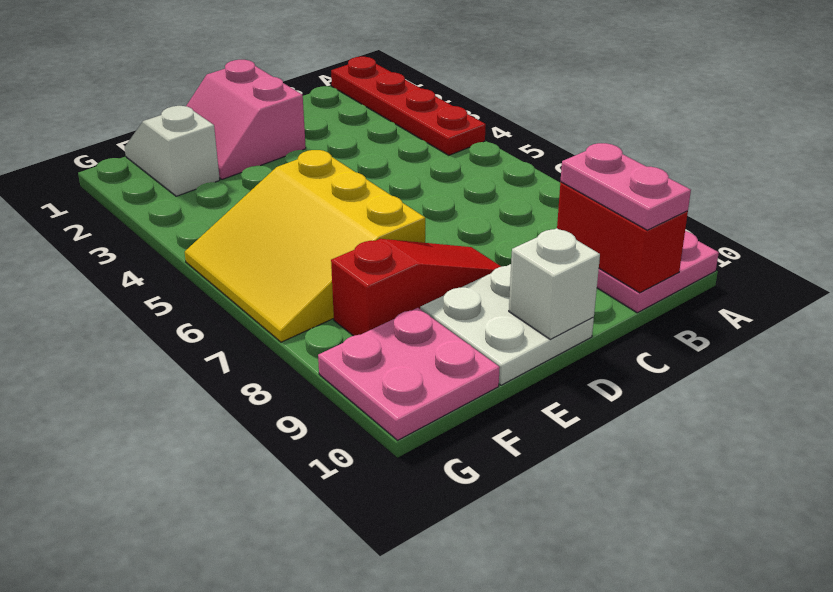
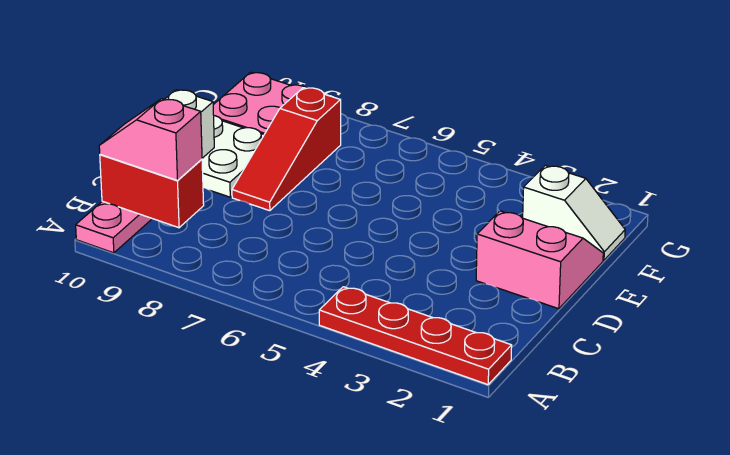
pink plate B9:B10 level 3 -> pink slope B9:B10 level 3 top 9
yellow slope E5:G7 level 1 top E -> none

